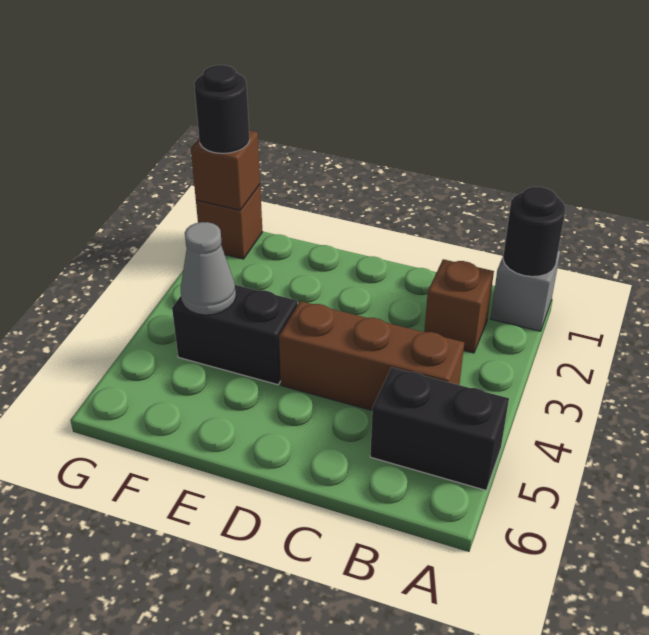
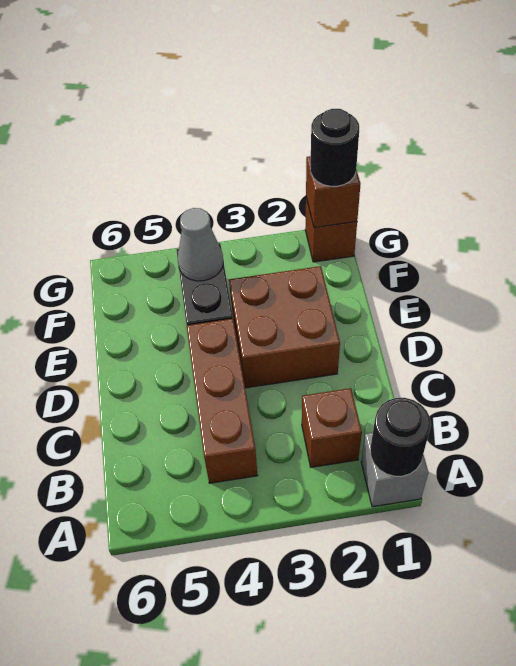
black brick A5:B5 level 1 -> none
none -> brown brick D2:E3 level 1

